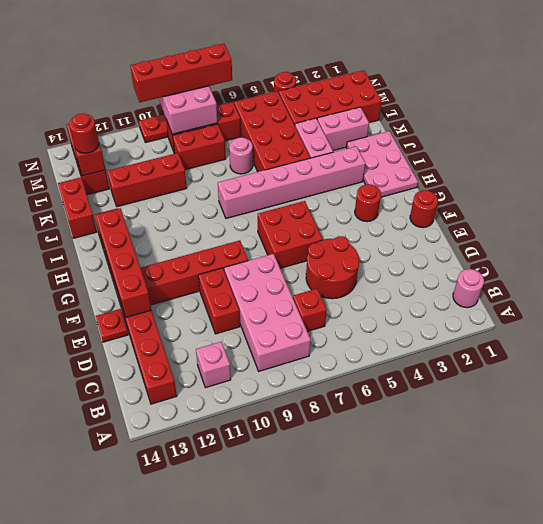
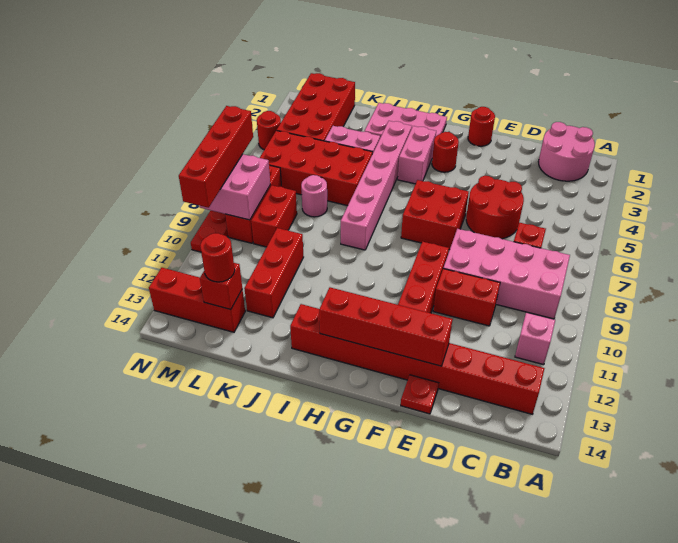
pink round brick B1 level 1 -> pink round brick B1:C2 level 1
red brick J14:K14 level 1 -> none
pink brick K2:K3 level 1 -> pink brick H3:H4 level 1

